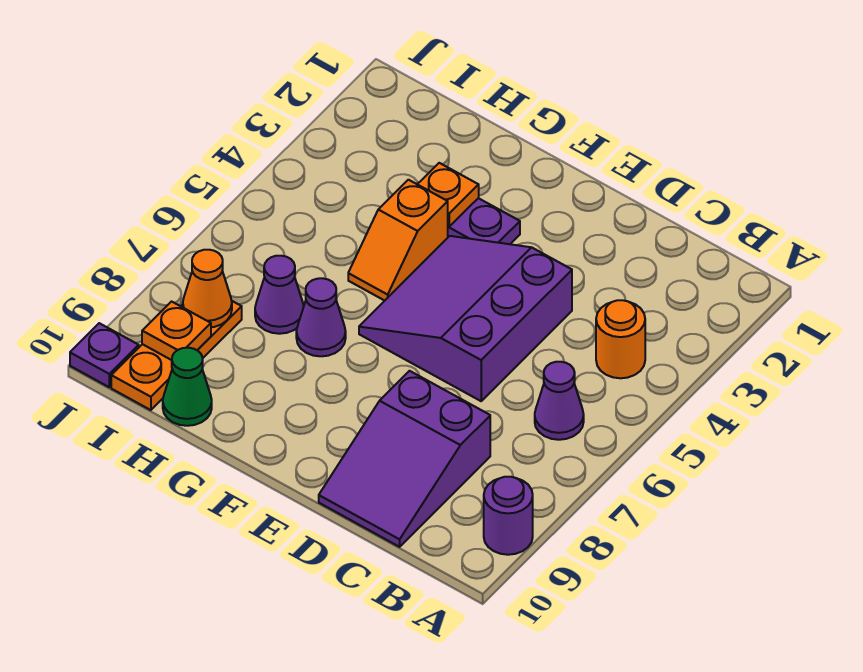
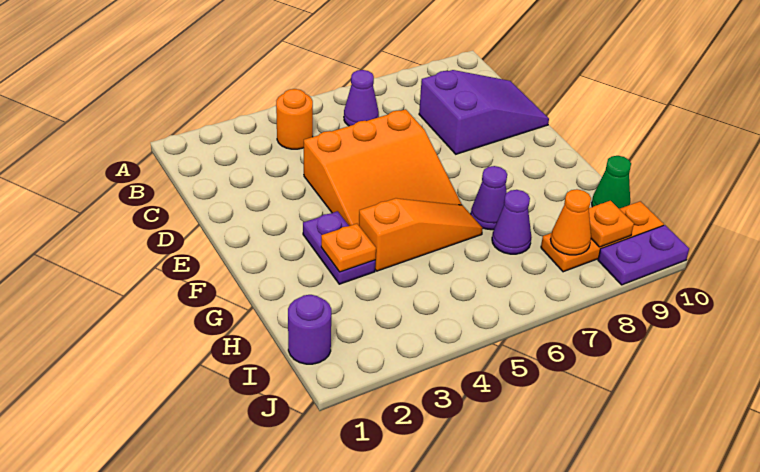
purple round brick A9 level 1 -> purple round brick I1 level 1
purple slope D4:F6 level 1 top D -> orange slope D4:F6 level 1 top D
orange slope G4:G5 level 1 top 4 -> orange slope G4:G6 level 1 top 4
purple plate J10 level 1 -> purple plate J9:J10 level 1

